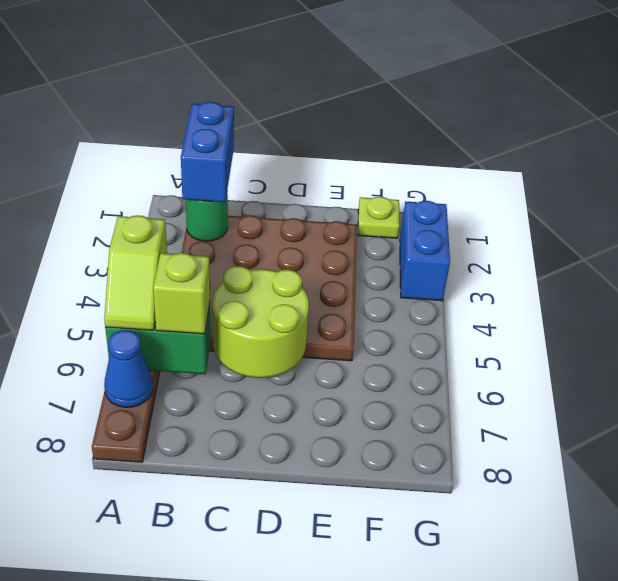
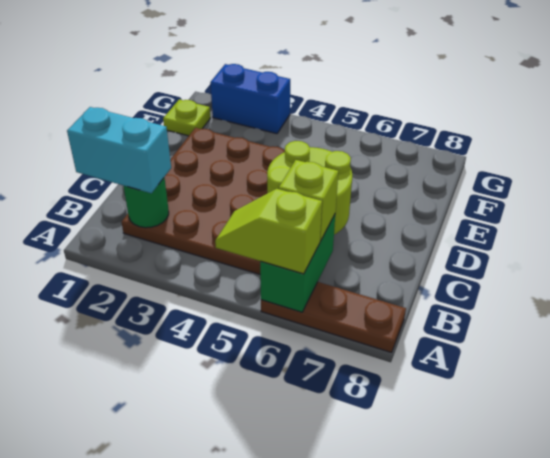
lime slope A5:A6 level 3 top 5 -> lime slope A5:A6 level 3 top 6
blue cone A7 level 2 -> none
blue brick B1:B2 level 3 -> cyan brick B1:B2 level 3

